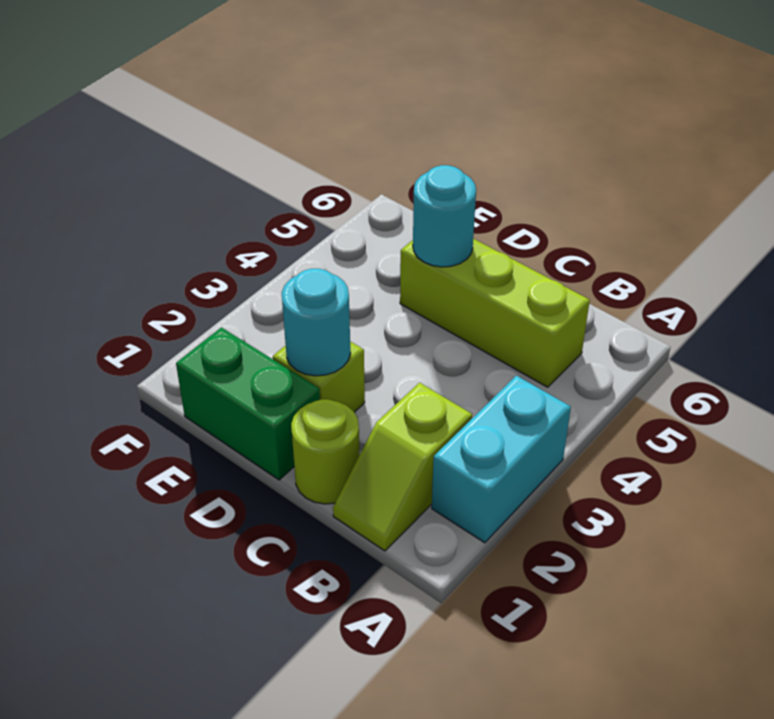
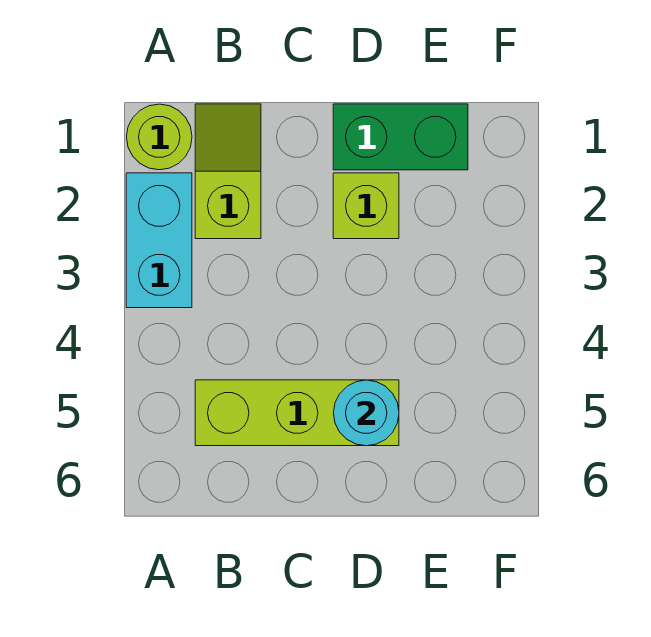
lime round brick C1 level 1 -> lime round brick A1 level 1
cyan round brick D2 level 2 -> none

